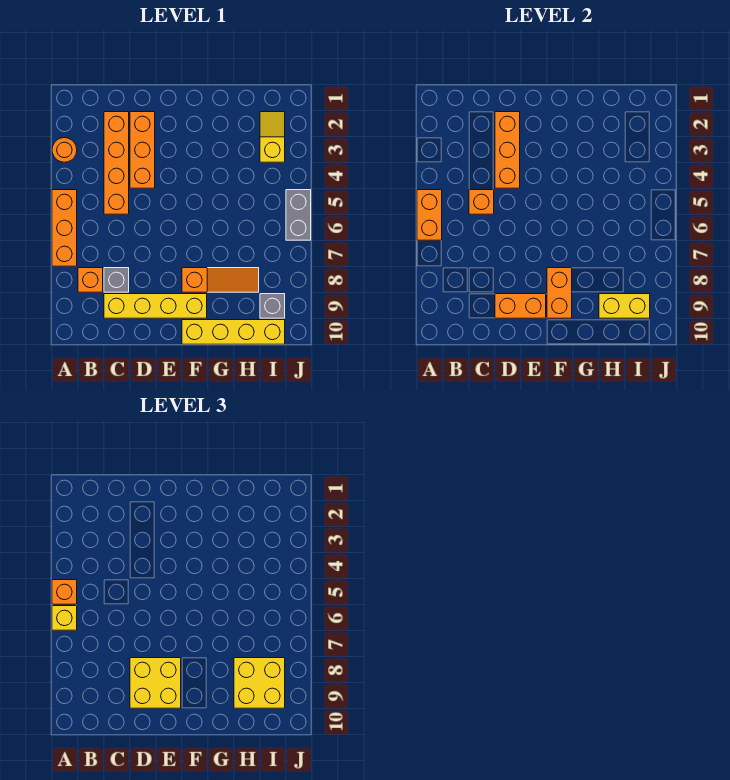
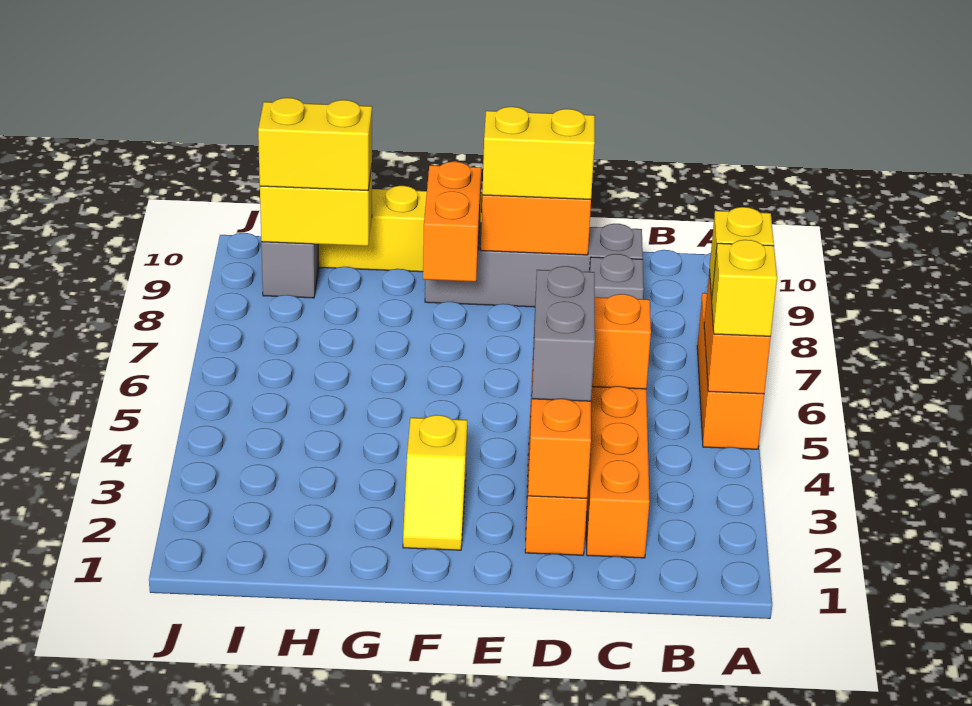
orange round brick A3 level 1 -> none
orange brick A5 level 3 -> yellow brick A5 level 3
orange brick B8 level 1 -> none
yellow brick C9:F9 level 1 -> grey brick C9:F9 level 1
yellow brick D8:E9 level 3 -> yellow brick D9:E9 level 3
orange slope F8:H8 level 1 top F -> none
yellow brick H8:I9 level 3 -> yellow brick H9:I9 level 3
yellow slope I2:I3 level 1 top 3 -> yellow slope F2:F3 level 1 top 3
grey brick J5:J6 level 1 -> grey brick D3:D4 level 3

